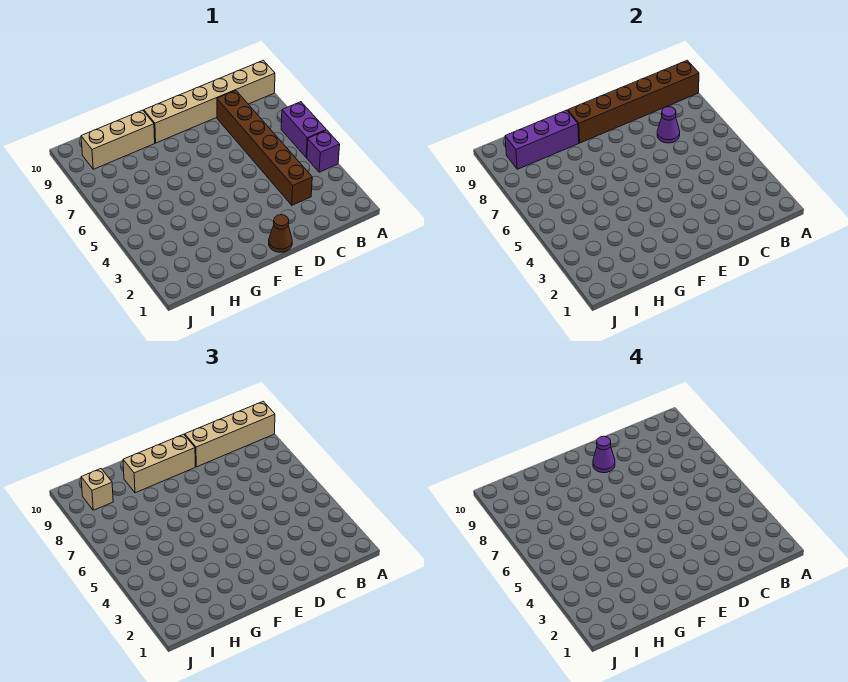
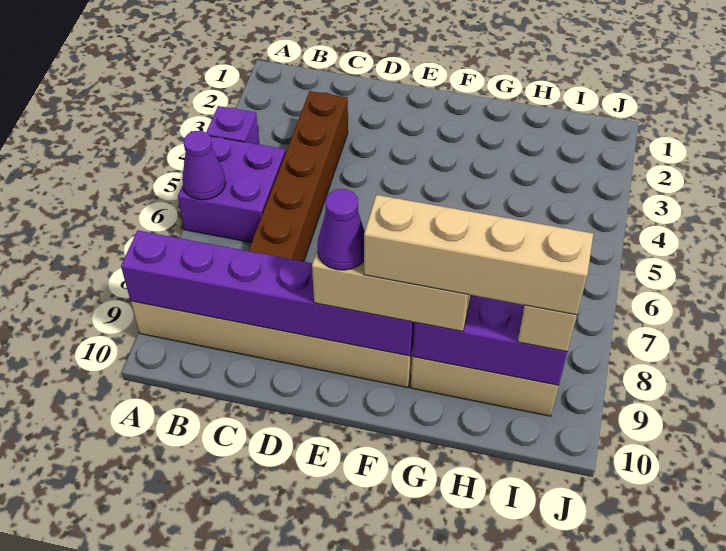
purple brick A5:A6 level 1 -> purple brick A5:B6 level 1
brown brick A9:F9 level 2 -> purple brick A9:F9 level 2
tan brick A9:D9 level 3 -> tan brick F9:I9 level 4
purple cone C7 level 2 -> purple cone A6 level 2
brown cone E1 level 1 -> none

